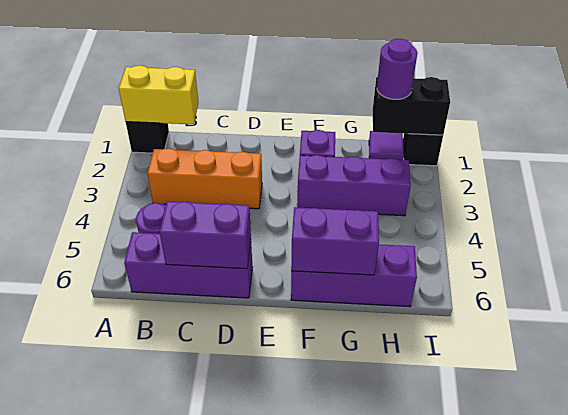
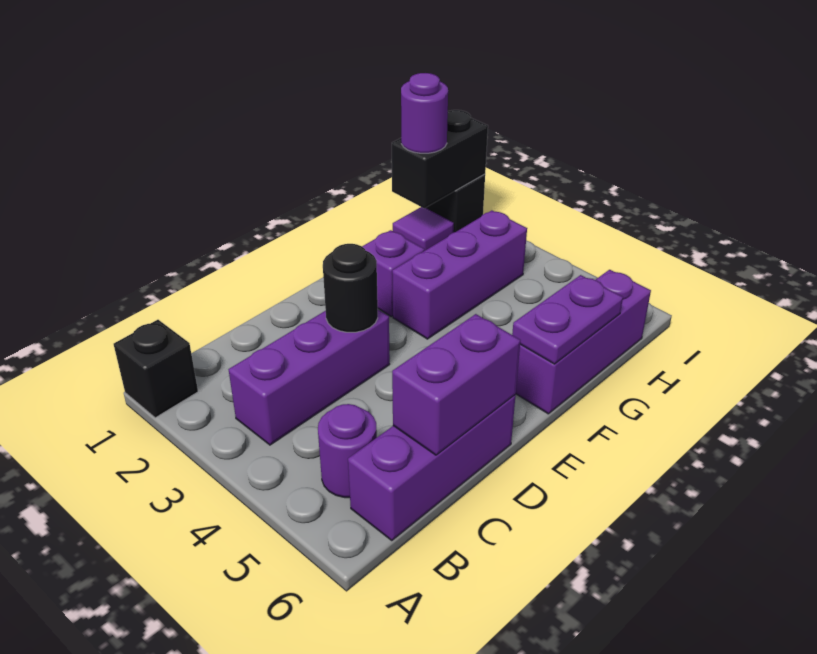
yellow brick A1:B1 level 2 -> none
orange brick B3:D3 level 1 -> purple brick B3:D3 level 1
none -> black round brick D3 level 2
purple brick F6:G6 level 2 -> purple plate F6:G6 level 2

